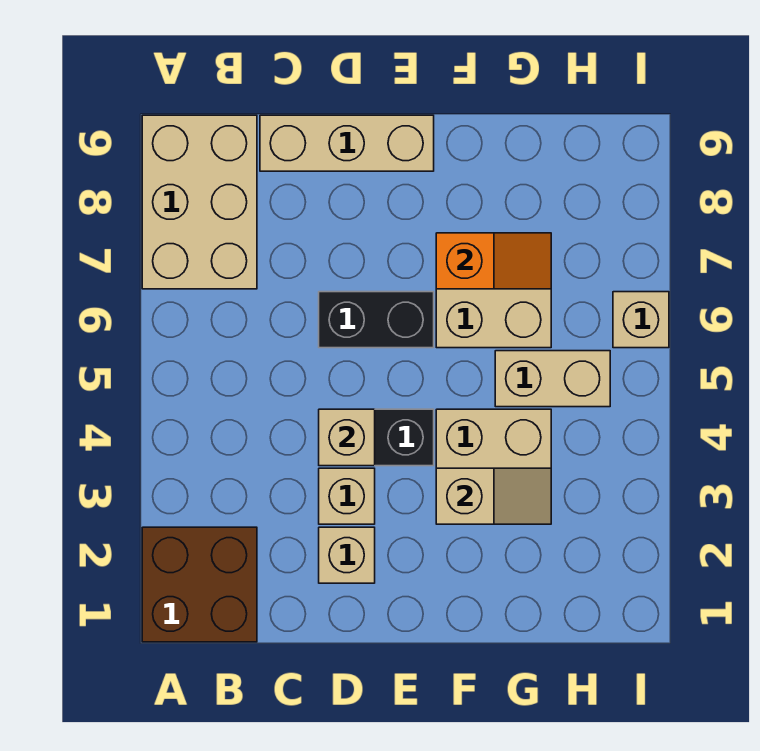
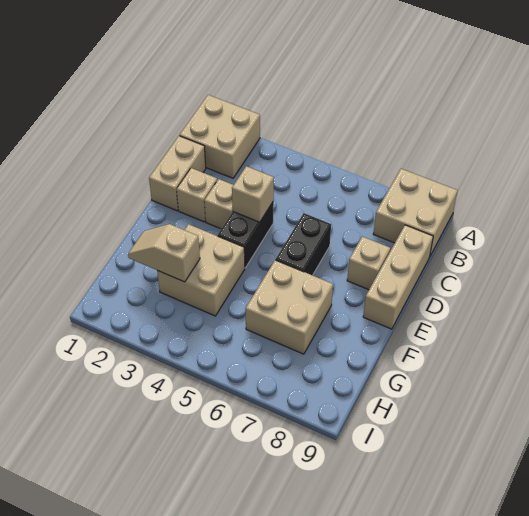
brown brick A1:B2 level 1 -> tan brick A1:B2 level 1
tan brick A7:B9 level 1 -> tan brick A8:B9 level 1
tan slope F3:G3 level 2 top F -> tan slope G2:G3 level 2 top 3
orange slope F7:G7 level 2 top F -> none
tan brick G5:H5 level 1 -> tan brick C1:D1 level 1
tan brick I6 level 1 -> tan brick D8 level 1

